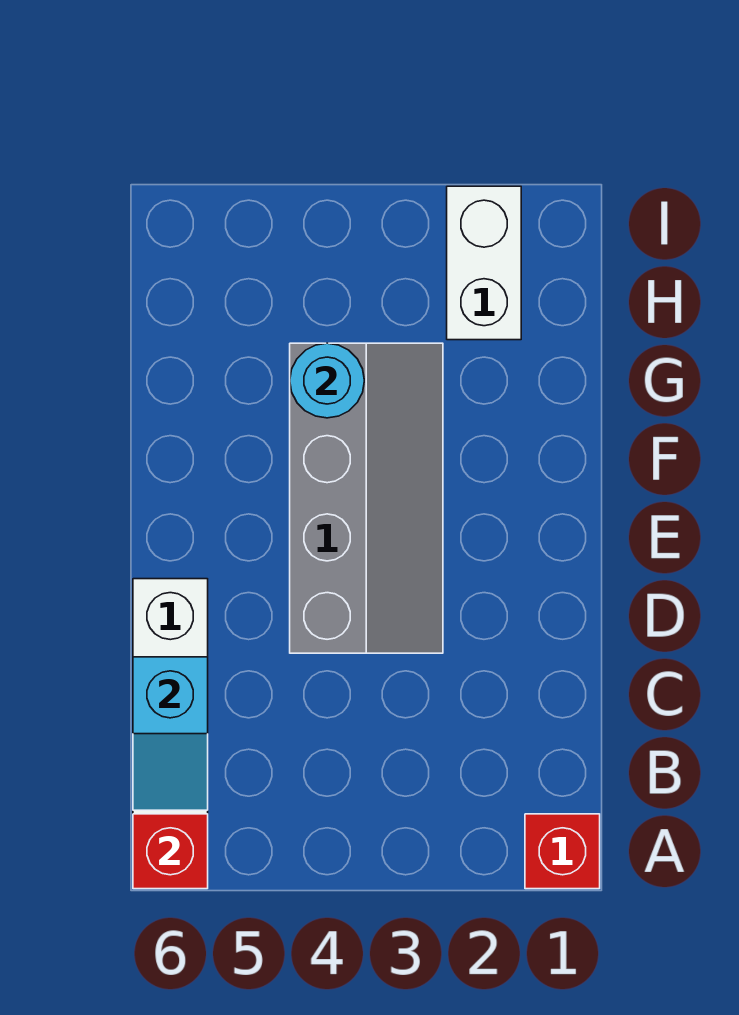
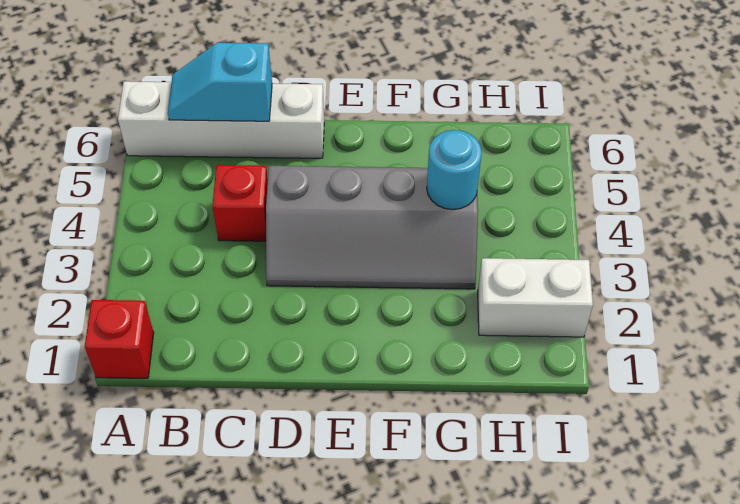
red brick A6 level 2 -> red brick C4 level 1

